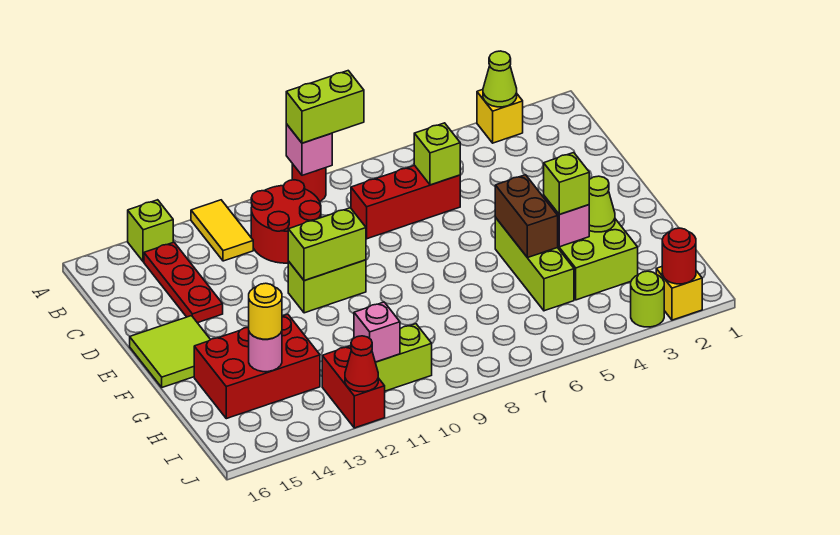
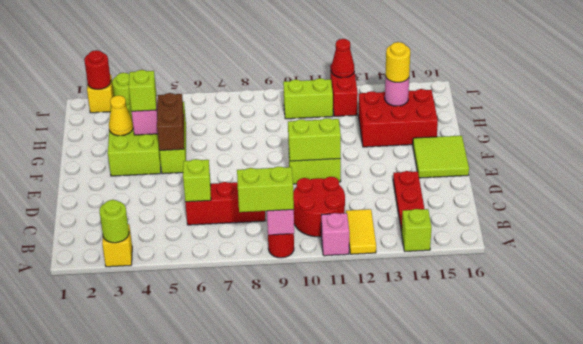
lime cone A3 level 2 -> lime round brick A3 level 2
lime cone G3 level 2 -> yellow cone G3 level 2
pink brick I11 level 2 -> pink brick A11 level 1

